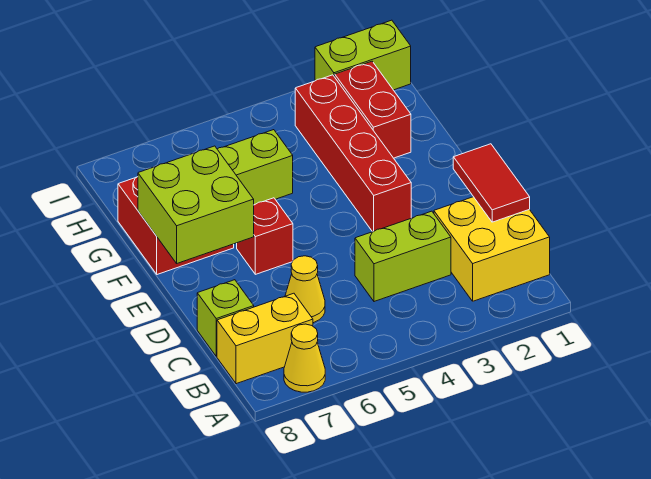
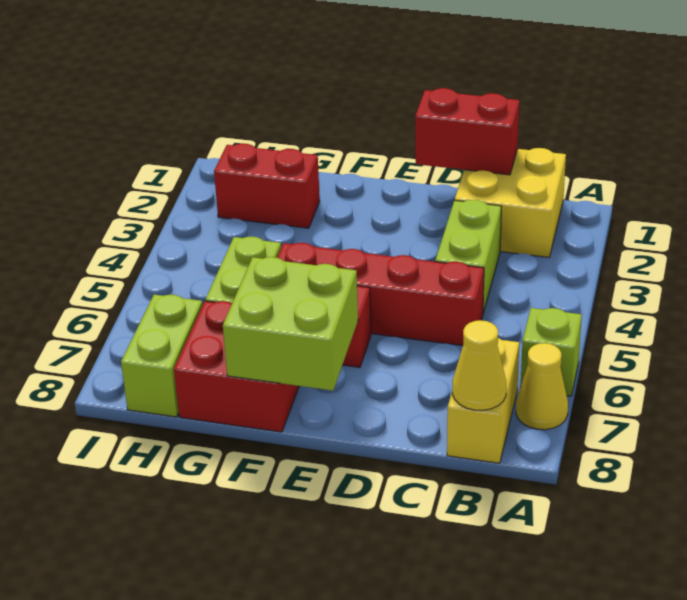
red tile C1:D1 level 2 -> red brick C1:D1 level 2
yellow cone C6 level 1 -> yellow cone B8 level 2
lime brick C8 level 1 -> lime brick A6 level 1
red brick E3:H3 level 1 -> red brick C5:F5 level 1
lime brick I1:I2 level 1 -> lime brick H7:H8 level 1

